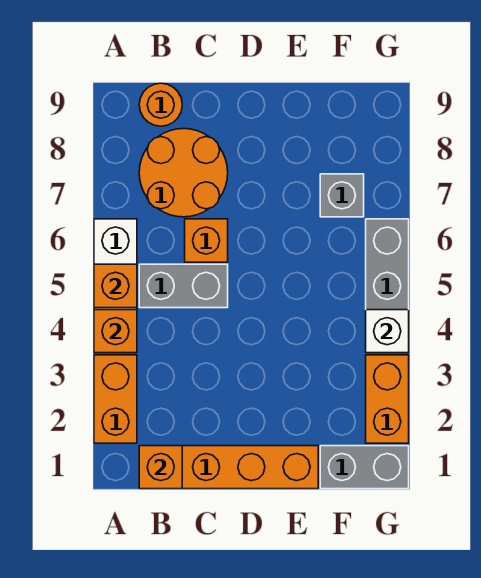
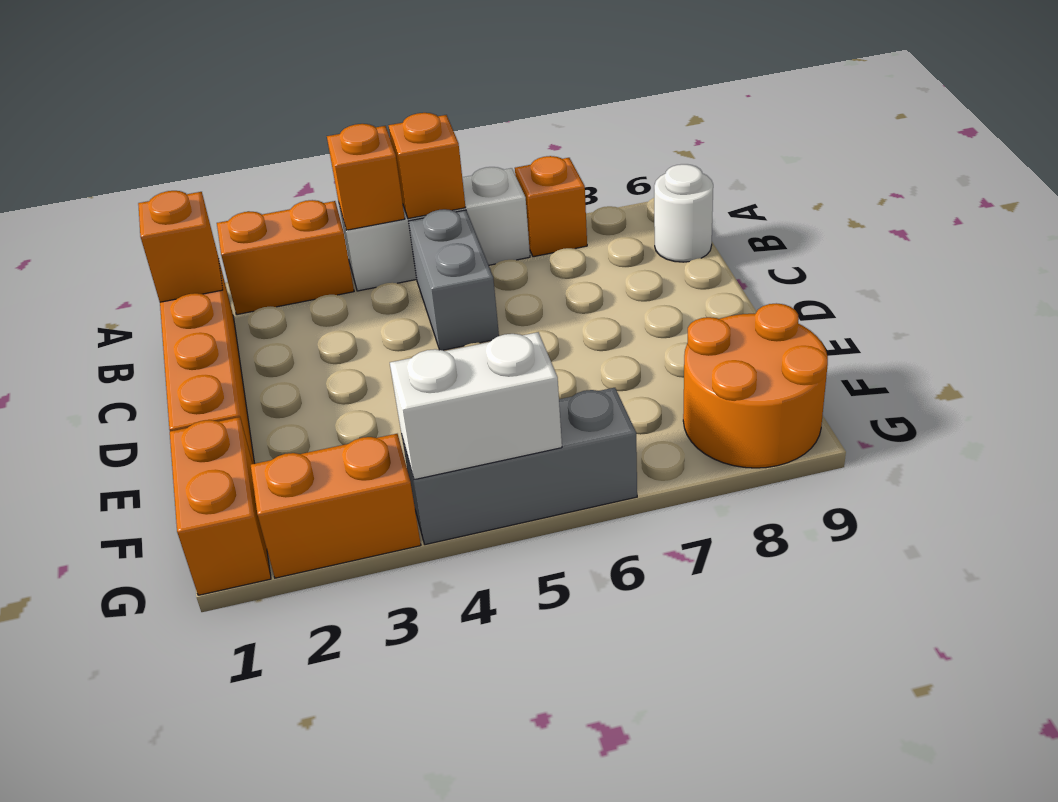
orange round brick B7:C8 level 1 -> orange round brick F8:G9 level 1
orange round brick B9 level 1 -> white round brick B9 level 1
orange brick C6 level 1 -> orange brick A7 level 1
grey brick F1:G1 level 1 -> orange brick F1:G1 level 1
grey brick F7 level 1 -> none
white brick G4 level 2 -> white brick G4:G5 level 2

